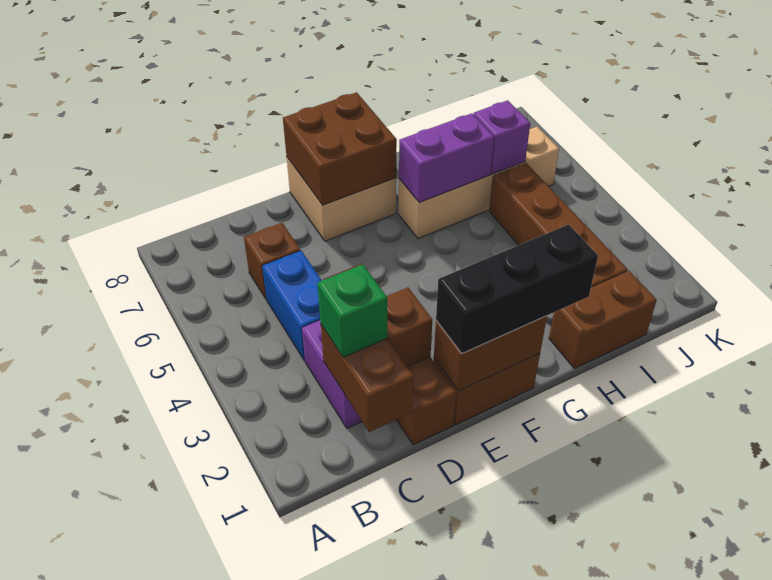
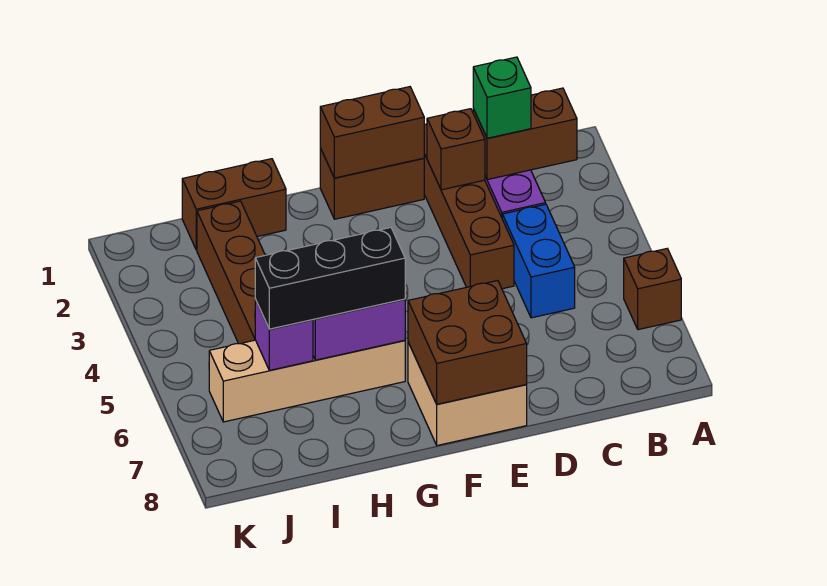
brown brick C1:C2 level 2 -> brown brick B2:C2 level 2
brown brick C6 level 1 -> brown brick A6 level 1
black brick E1:G1 level 3 -> black brick G6:I6 level 3

